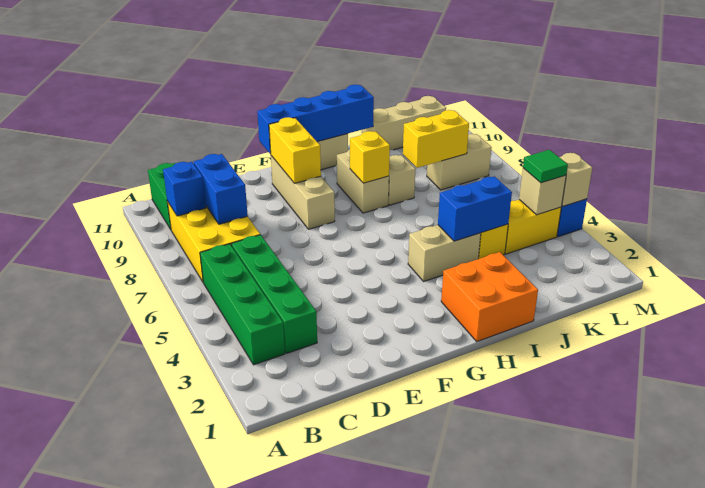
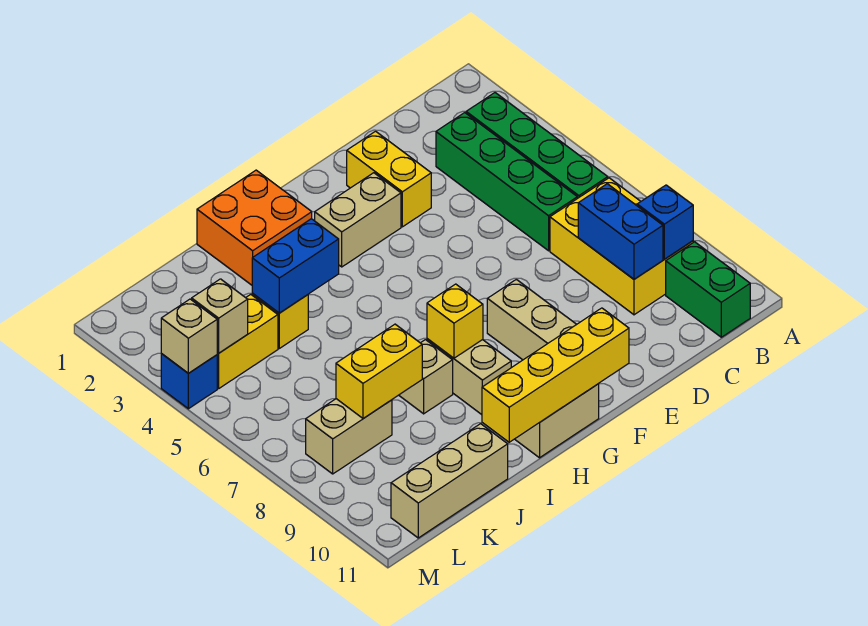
yellow brick F9:F10 level 2 -> yellow brick E2:E3 level 1
blue brick F11:I11 level 2 -> yellow brick F11:I11 level 2
tan brick H4:I4 level 1 -> tan brick F3:G3 level 1
green tile L4 level 3 -> none

